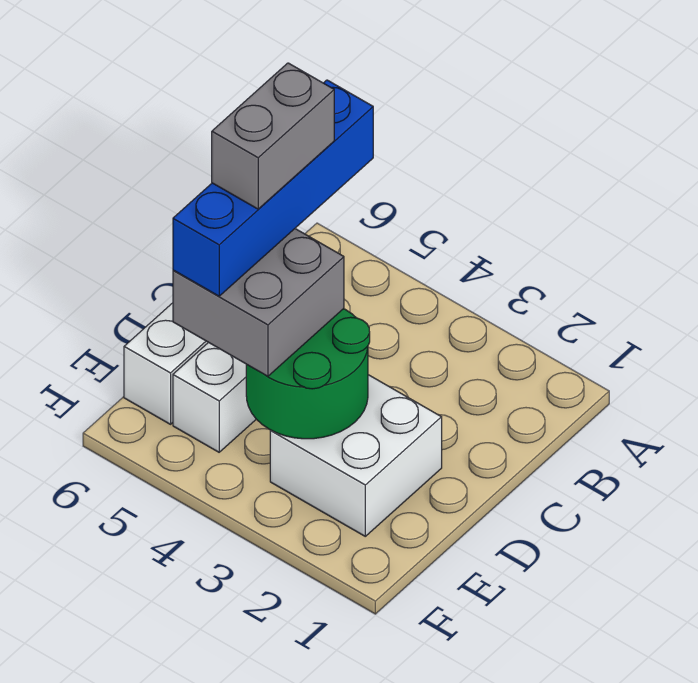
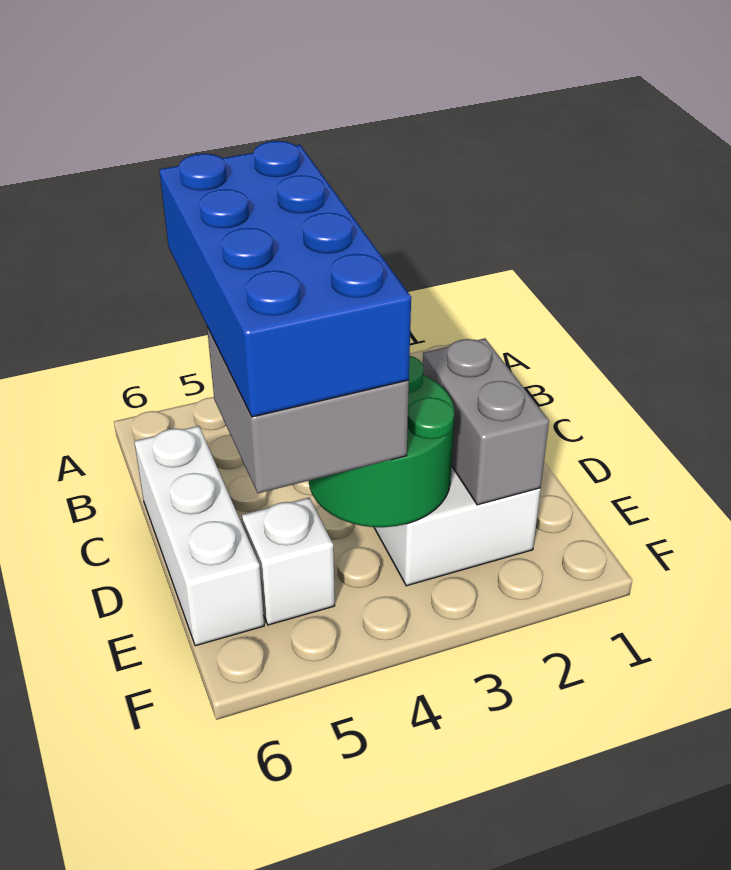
blue brick B5:E5 level 4 -> blue brick B4:E5 level 4
grey brick C5:D5 level 5 -> grey brick D2:E2 level 2

